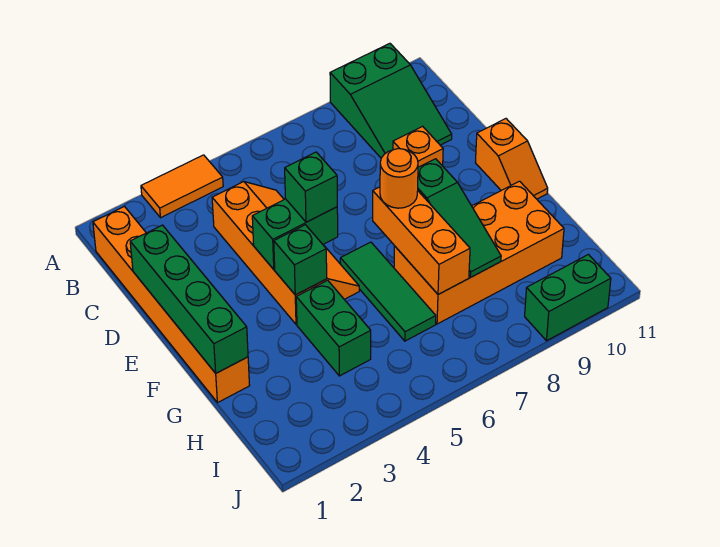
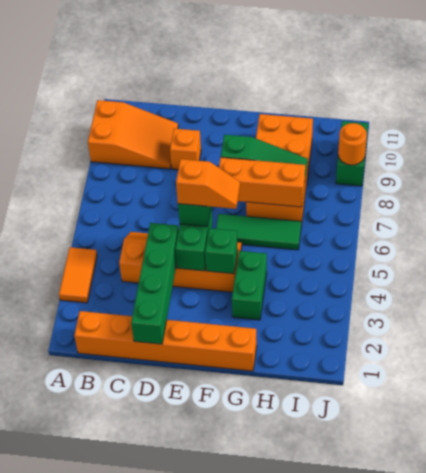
green slope A9:C10 level 1 top A -> orange slope A9:C10 level 1 top A
green brick D1:G1 level 2 -> green brick D1:D4 level 2
orange slope E11:F11 level 1 top E -> orange slope E5:F5 level 4 top E
orange round brick F7 level 3 -> orange round brick J9 level 2
green brick G4:H4 level 1 -> green brick G3:G4 level 1

